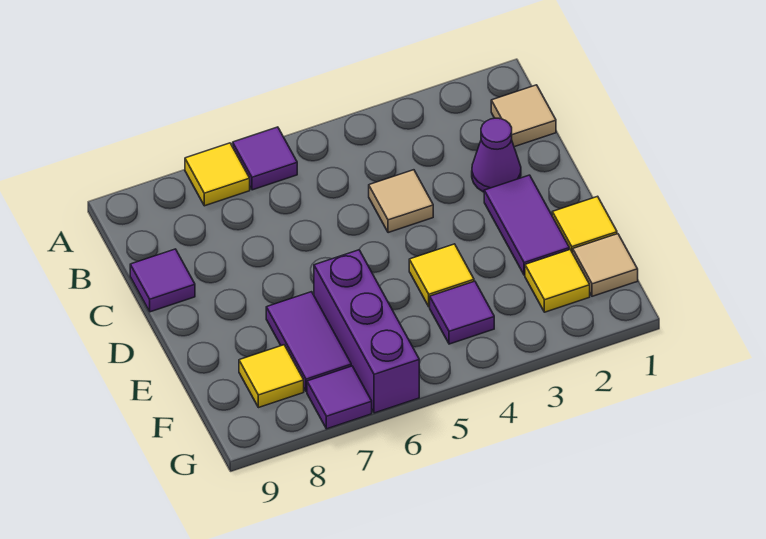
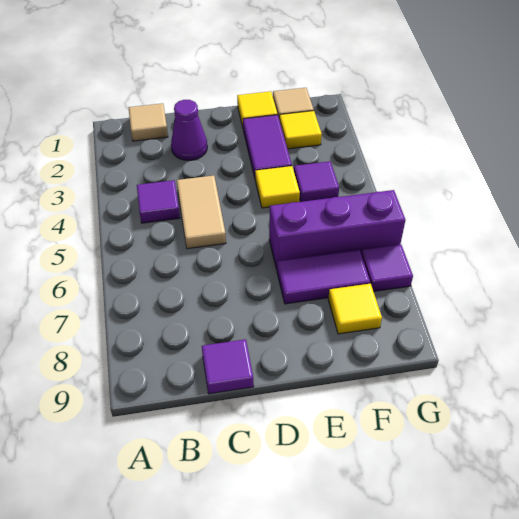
purple tile A6 level 1 -> purple tile B4 level 1
yellow tile A7 level 1 -> none
tan tile C4 level 1 -> tan tile C4:C5 level 1
purple tile D2:E2 level 1 -> purple tile E2:E3 level 1

